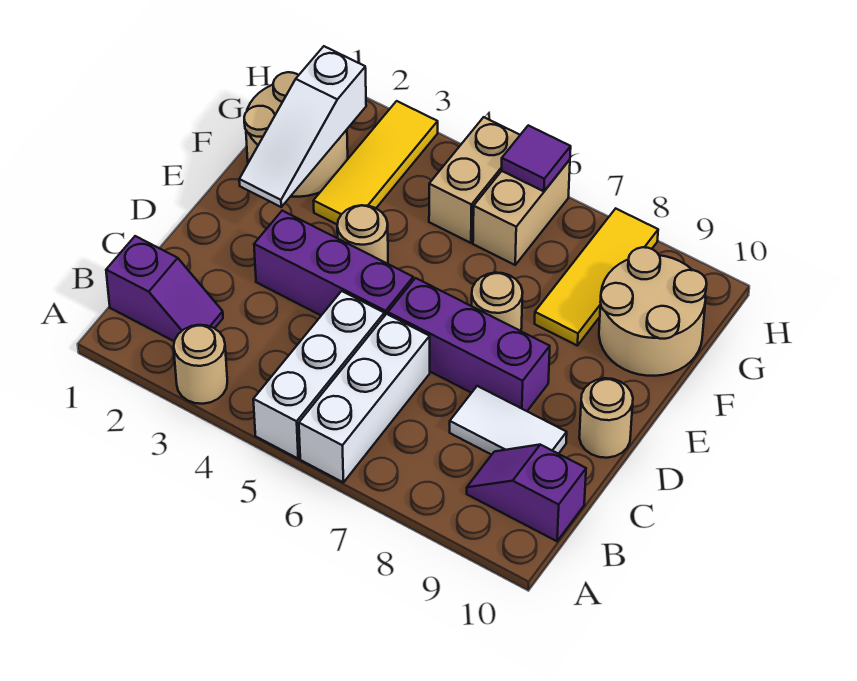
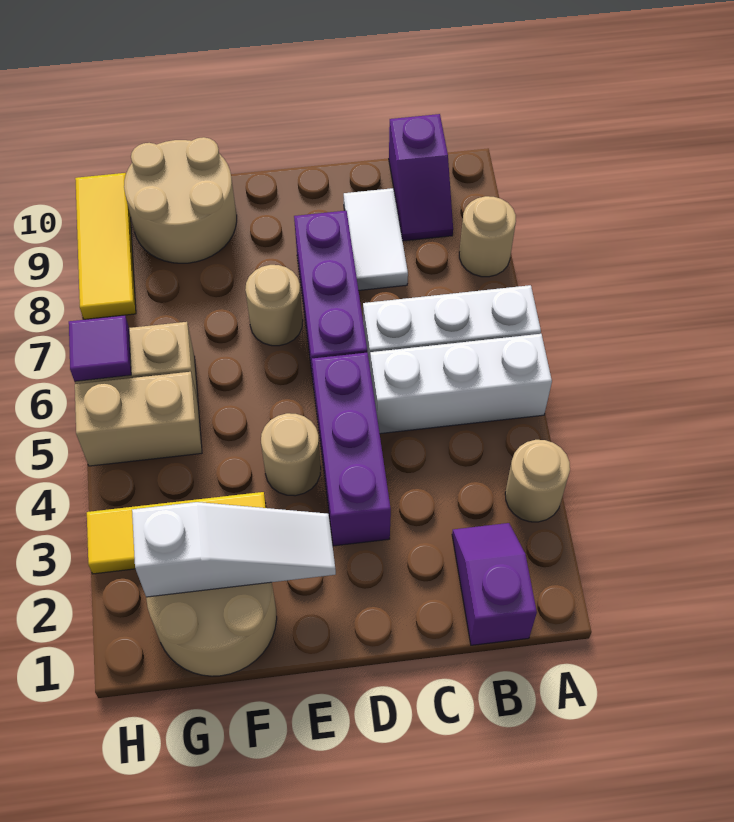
tan round brick D10 level 1 -> tan round brick A8 level 1
yellow tile F8:H8 level 1 -> yellow tile H8:H10 level 1

